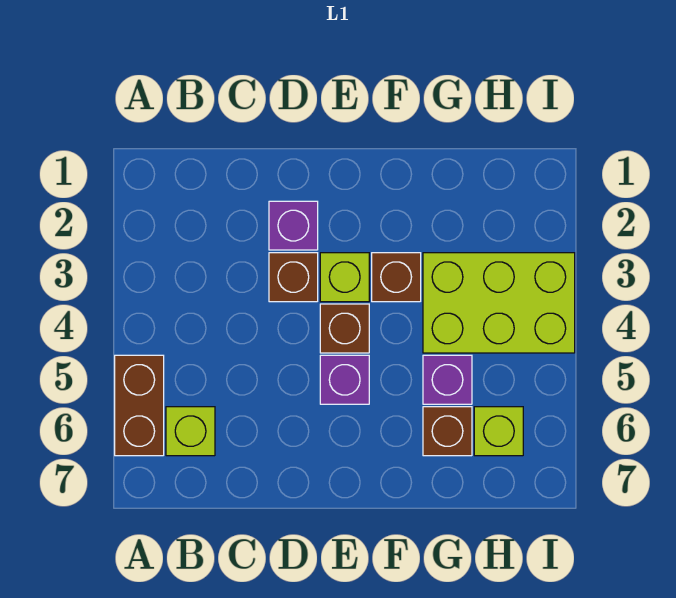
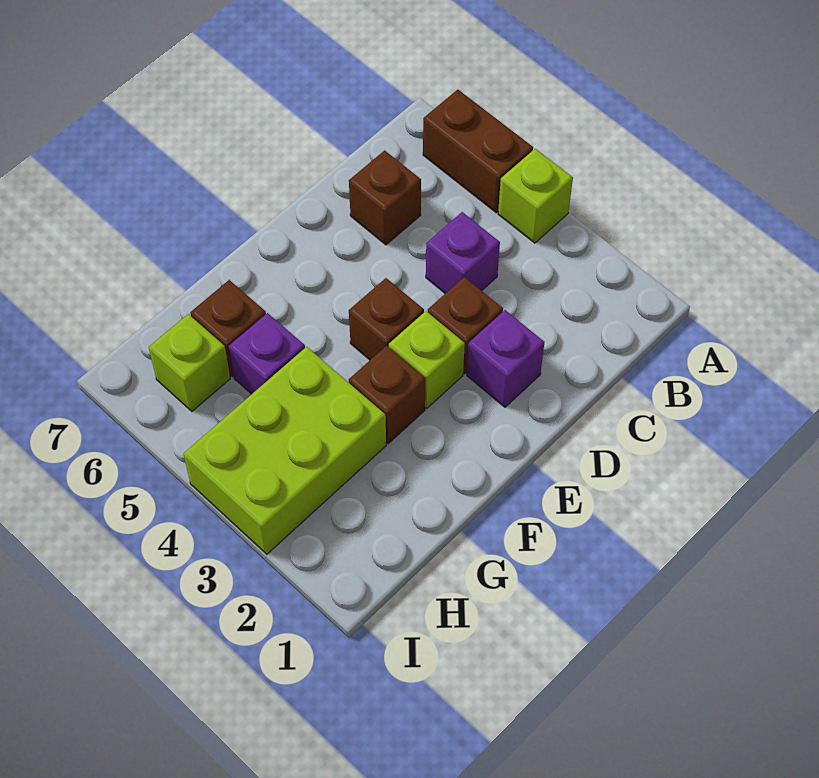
lime brick B6 level 1 -> lime brick A4 level 1
none -> brown brick C6 level 1
purple brick E5 level 1 -> purple brick C4 level 1

